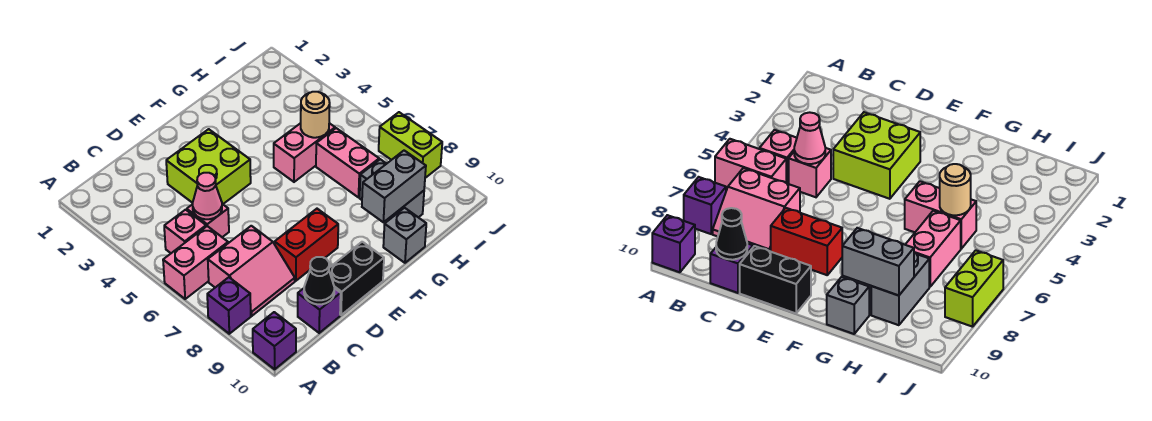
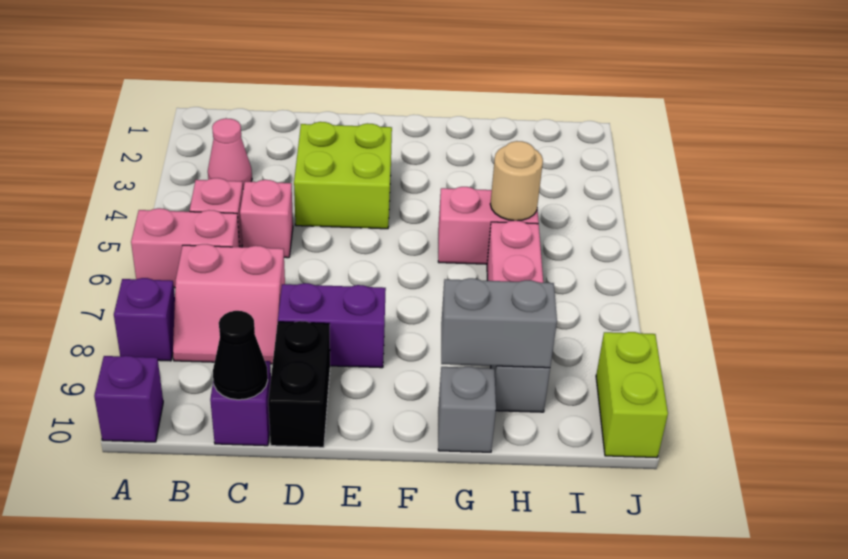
pink cone C5 level 2 -> pink cone B3 level 1
red brick D8:E8 level 1 -> purple brick D8:E8 level 1
black brick D10:E10 level 1 -> black brick D9:D10 level 1
lime brick J7:J8 level 1 -> lime brick J9:J10 level 1

